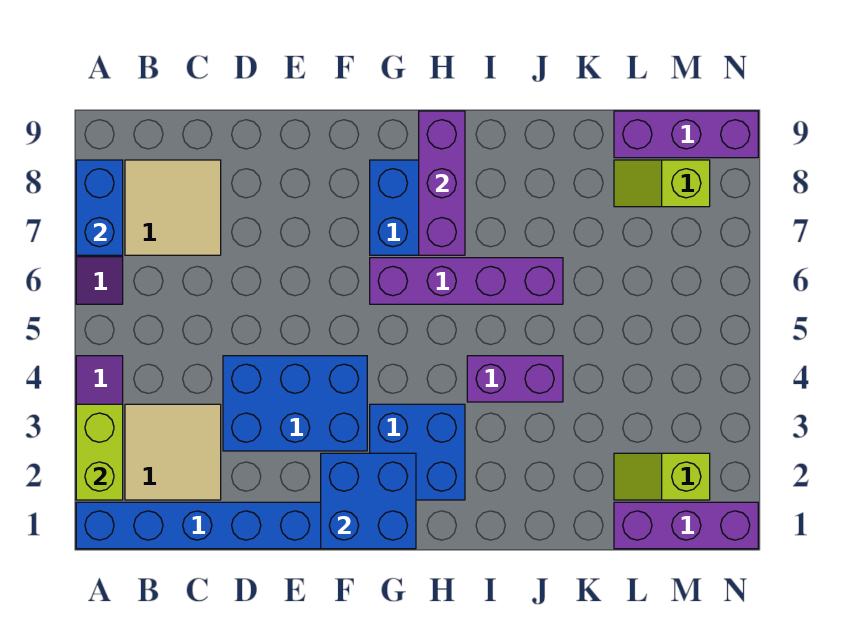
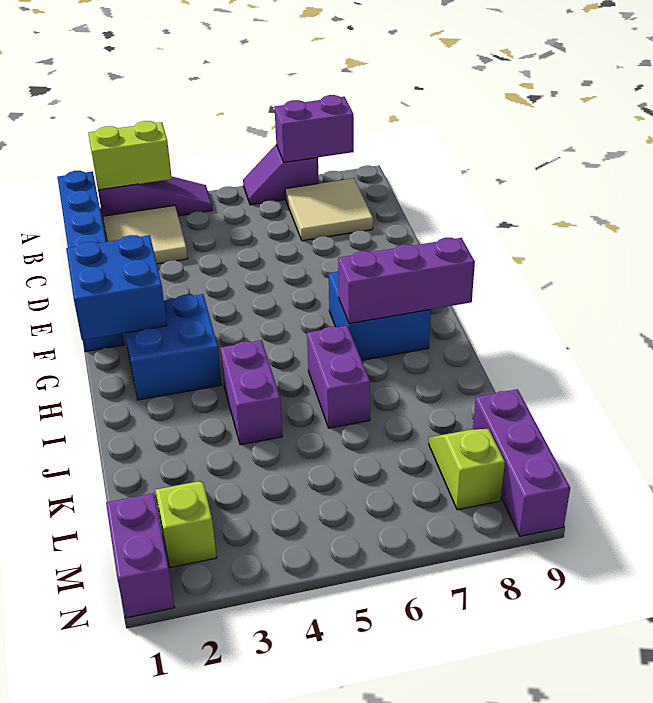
blue brick A7:A8 level 2 -> purple brick A7:A8 level 2
blue brick D3:F4 level 1 -> none
purple brick G6:J6 level 1 -> purple brick I6:J6 level 1
purple brick L1:N1 level 1 -> purple brick M1:N1 level 1

